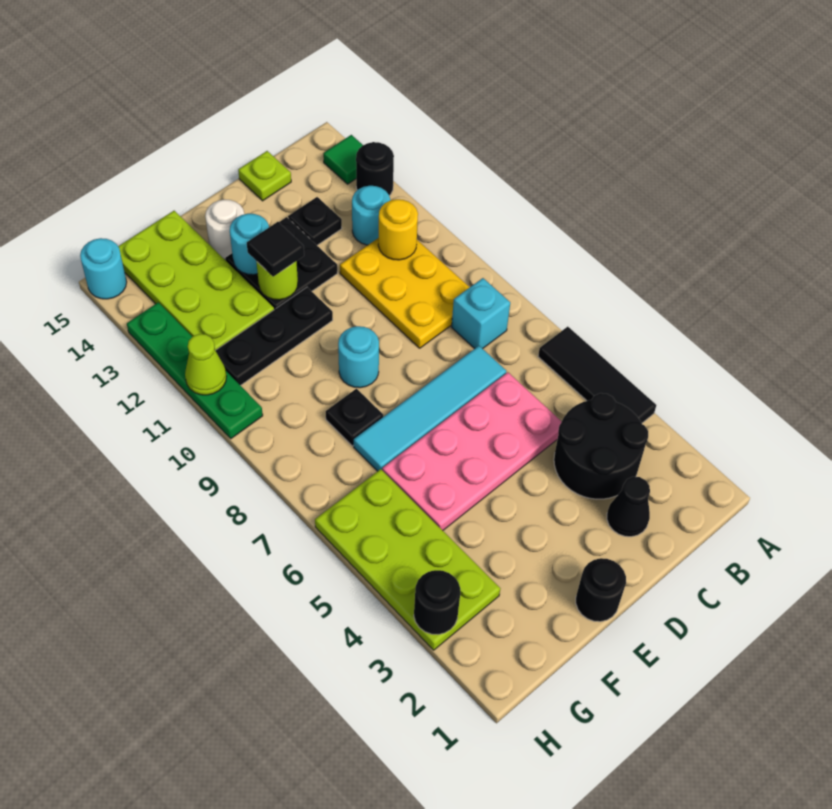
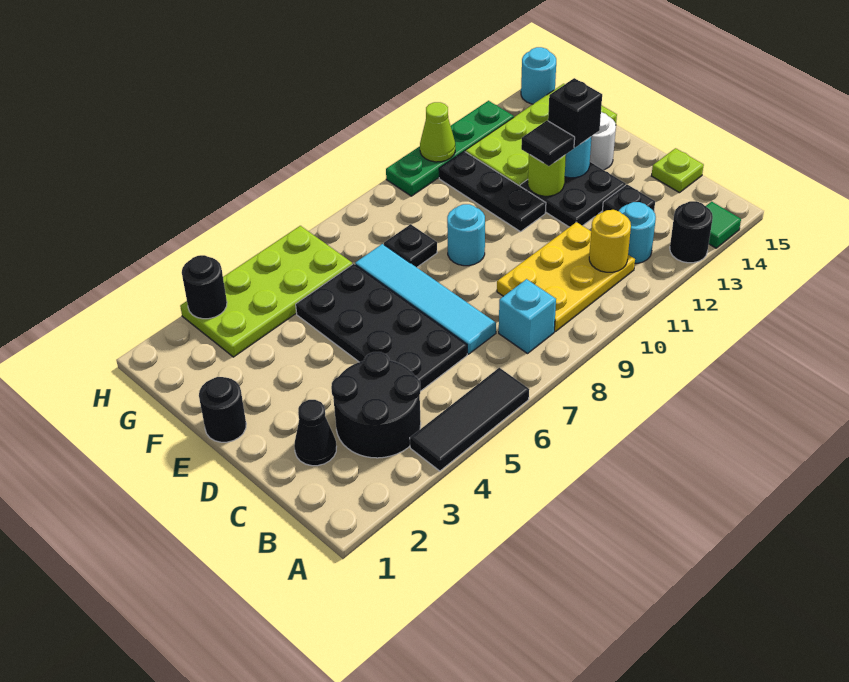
pink plate C5:F6 level 1 -> black plate C5:F6 level 1
none -> black brick E13 level 3

